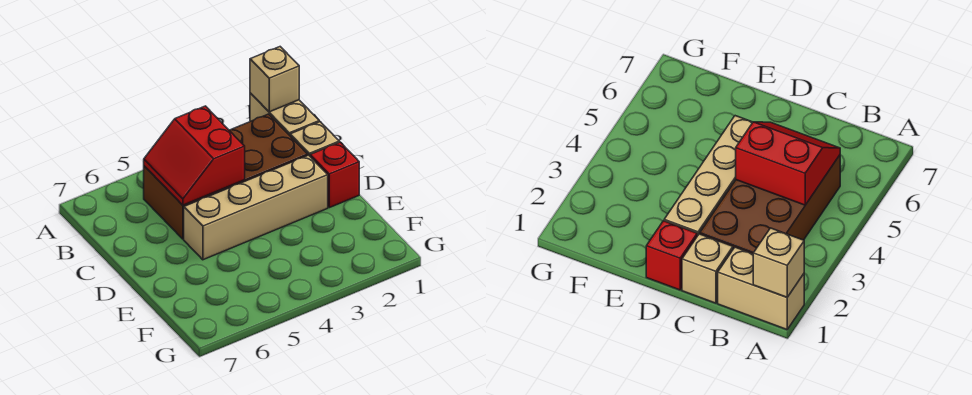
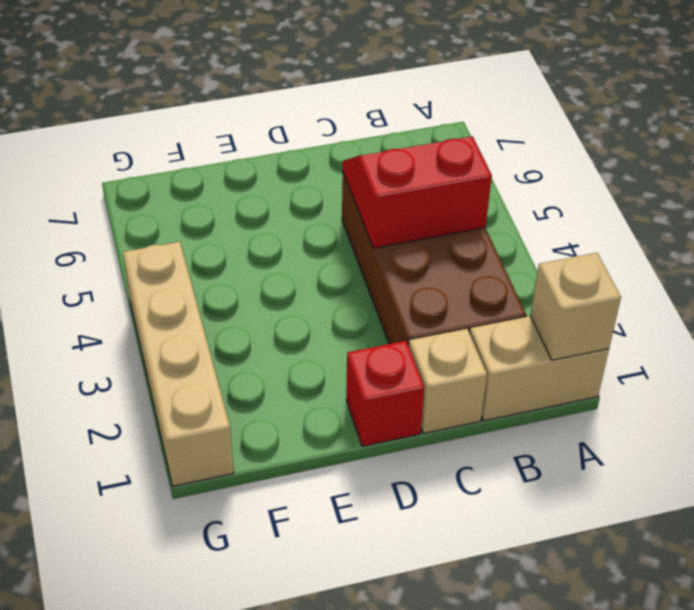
tan brick D2:D5 level 1 -> tan brick G1:G4 level 1

